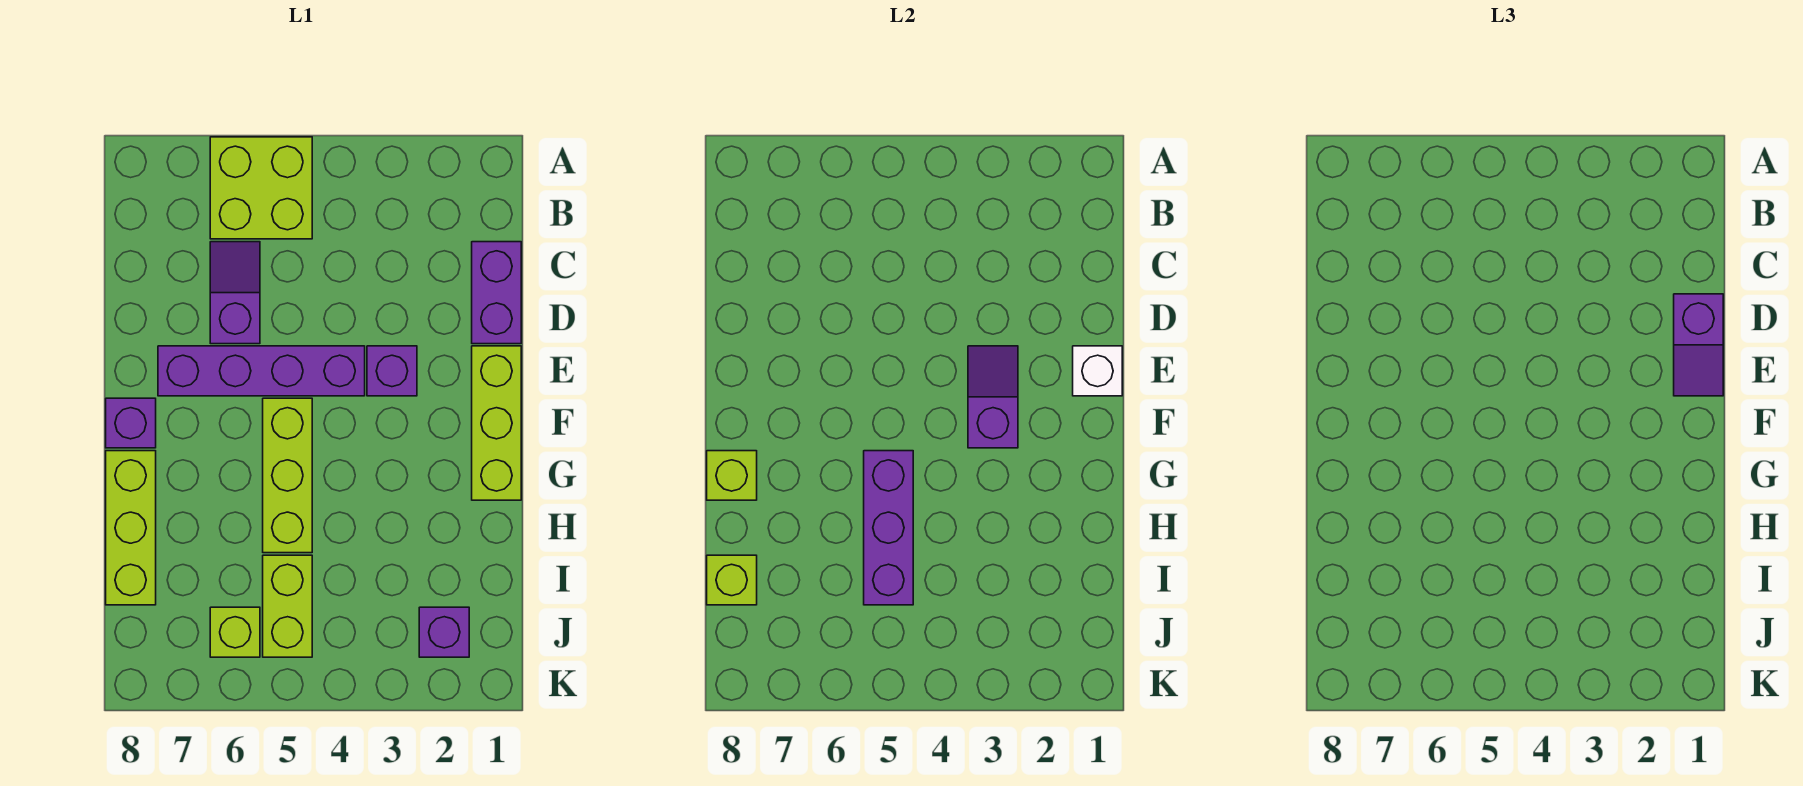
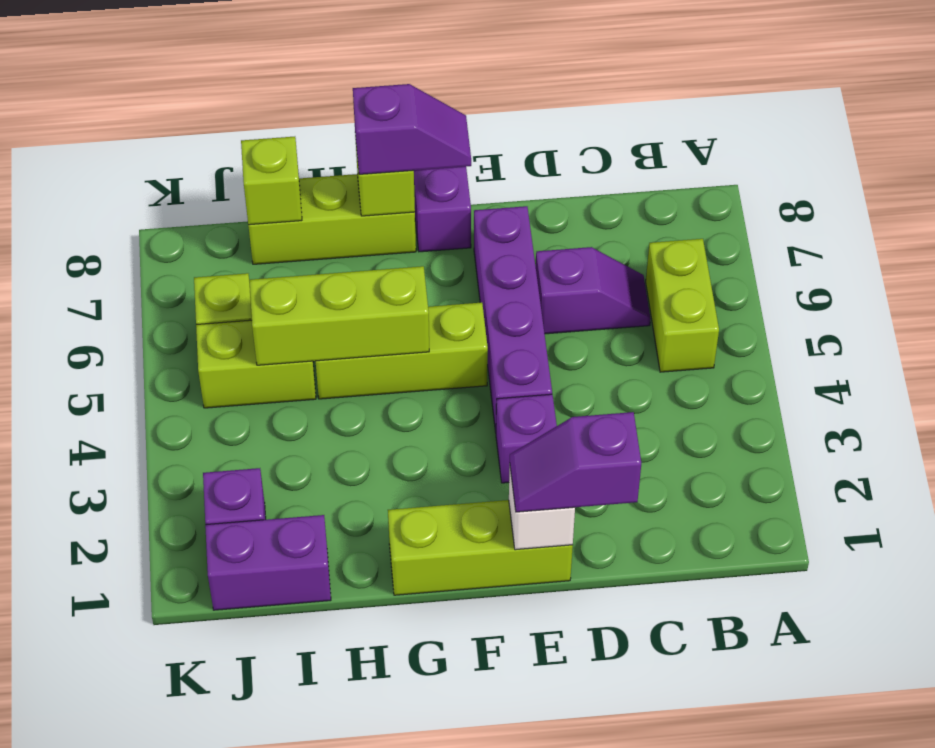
lime brick A5:B6 level 1 -> lime brick B5:B6 level 1
purple brick C1:D1 level 1 -> purple brick I1:J1 level 1
purple slope E3:F3 level 2 top F -> purple slope F8:G8 level 3 top G
purple brick G5:I5 level 2 -> lime brick G5:I5 level 2

